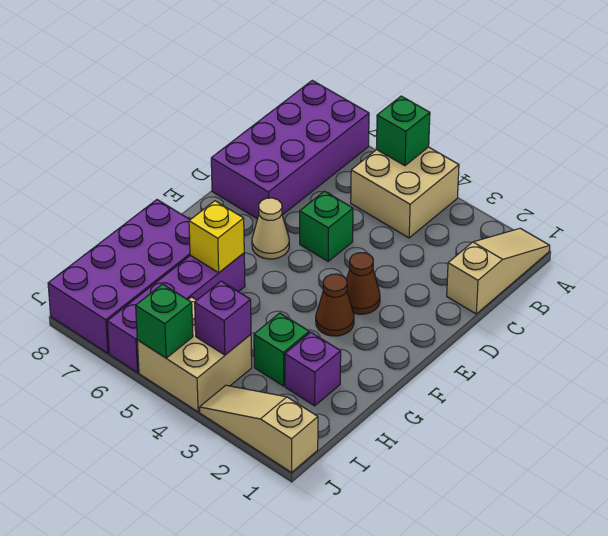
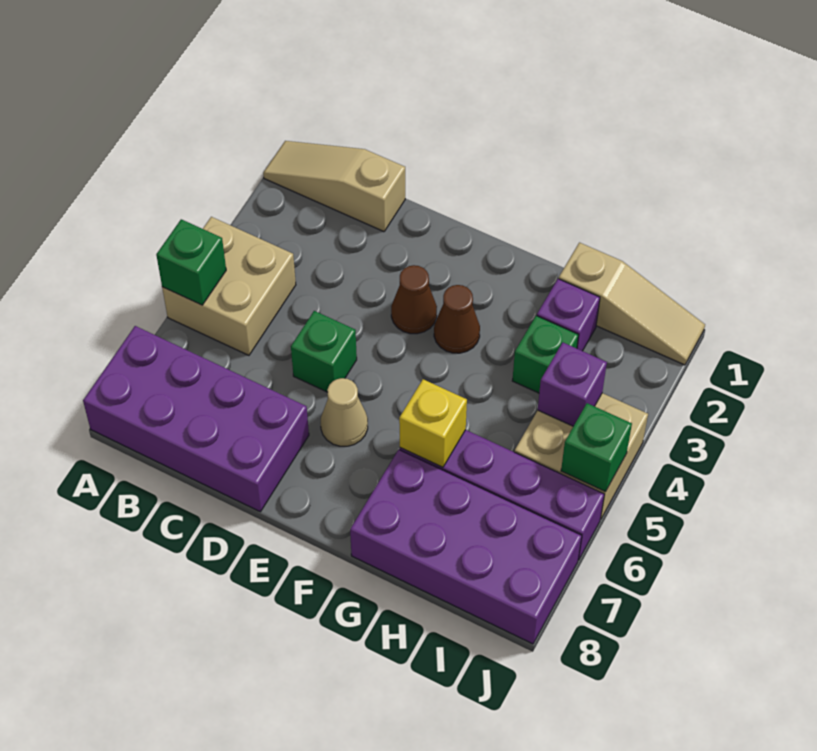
tan slope J1:J3 level 1 top 1 -> tan slope H1:J1 level 1 top H

